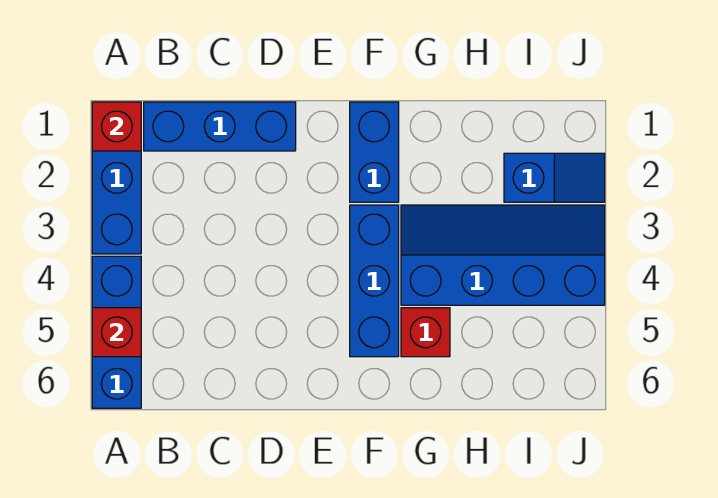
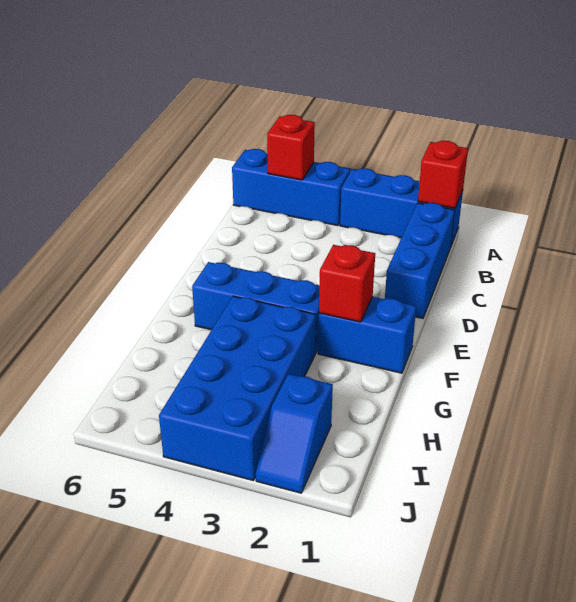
blue slope G3:J4 level 1 top 4 -> blue brick G3:J4 level 1
red brick G5 level 1 -> red brick F2 level 2

